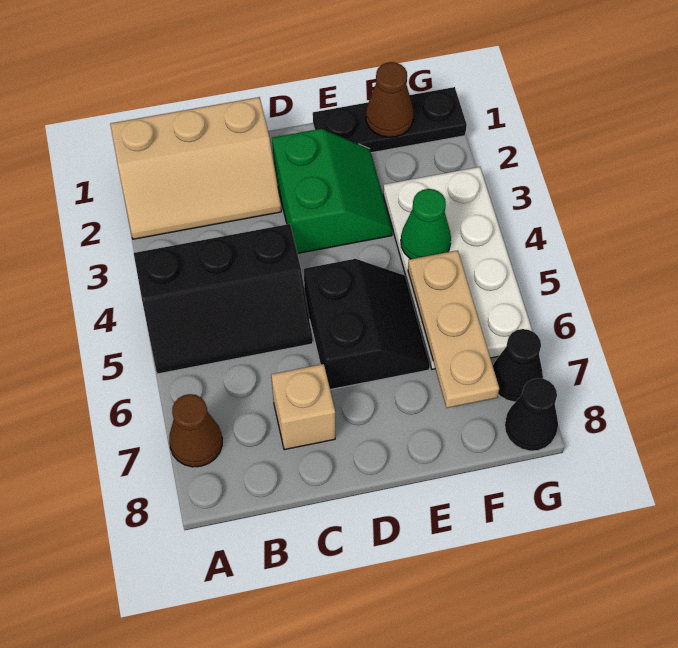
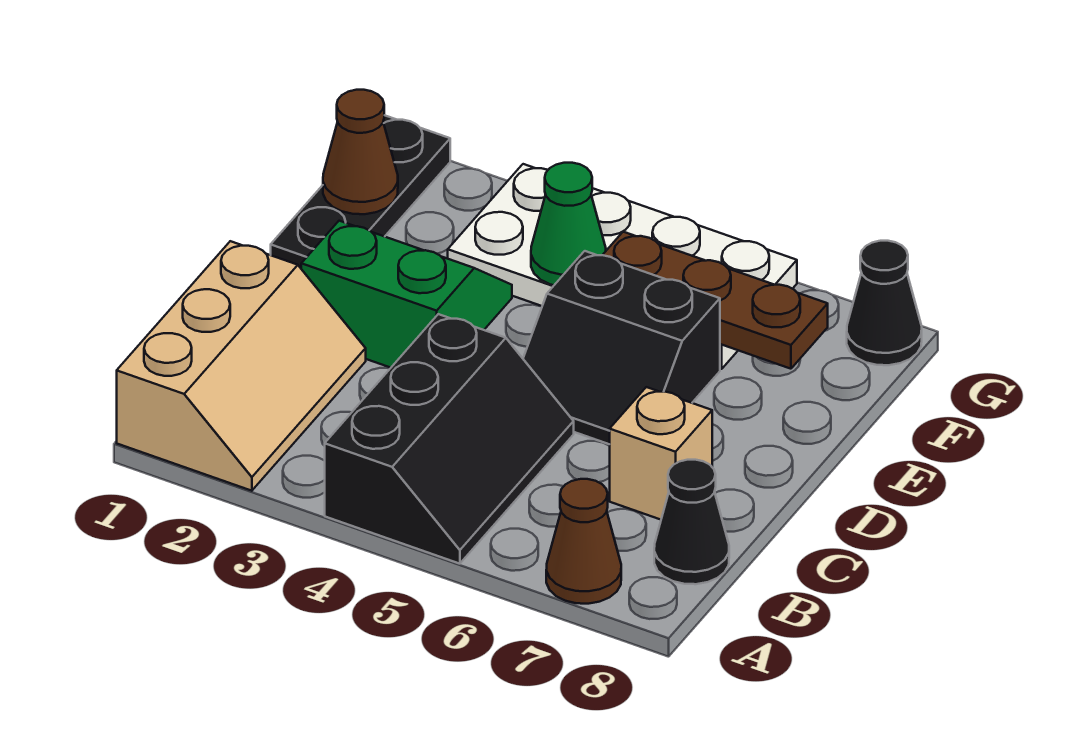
black slope D5:E6 level 1 top D -> black slope D5:E6 level 1 top E
tan plate F5:F7 level 2 -> brown plate F5:F7 level 2
black cone G7 level 1 -> black cone B8 level 1

